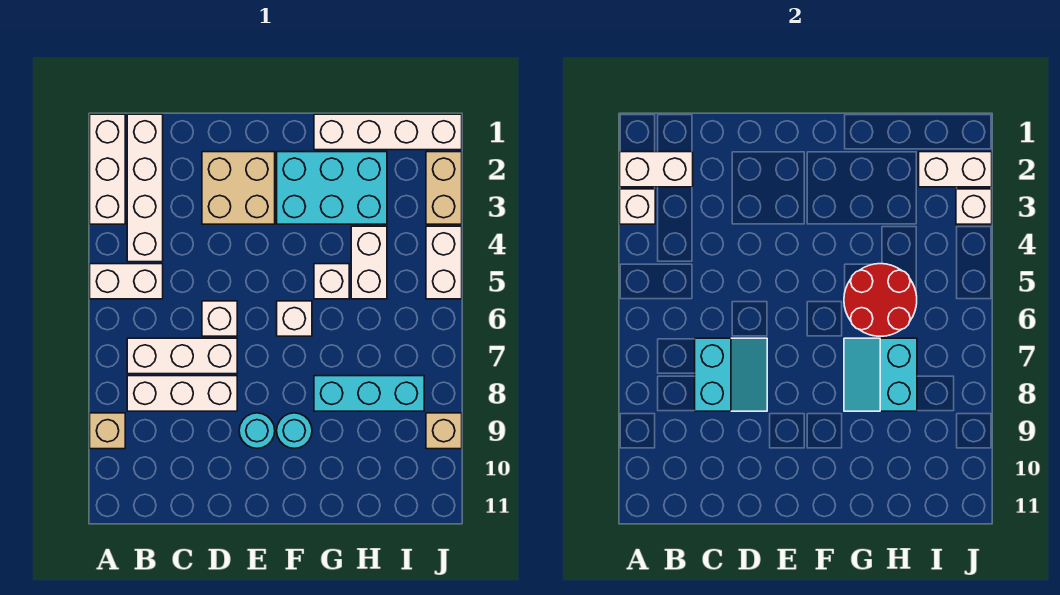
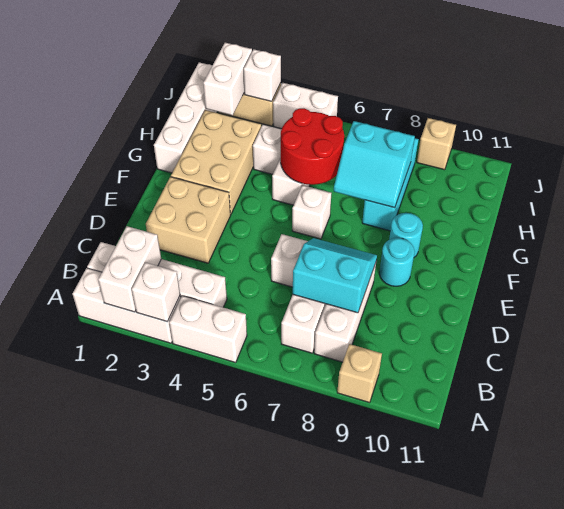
white brick A5:B5 level 1 -> white brick A4:A5 level 1
cyan brick F2:H3 level 1 -> tan brick F2:H3 level 1

